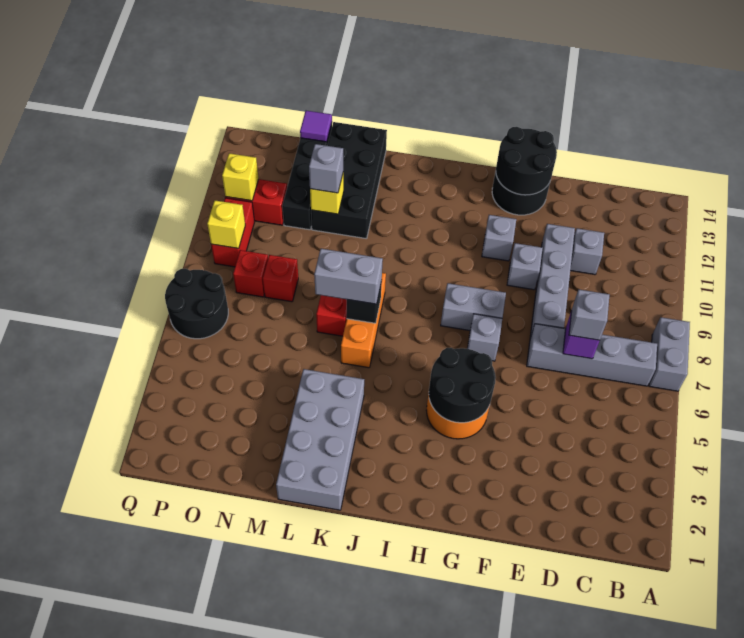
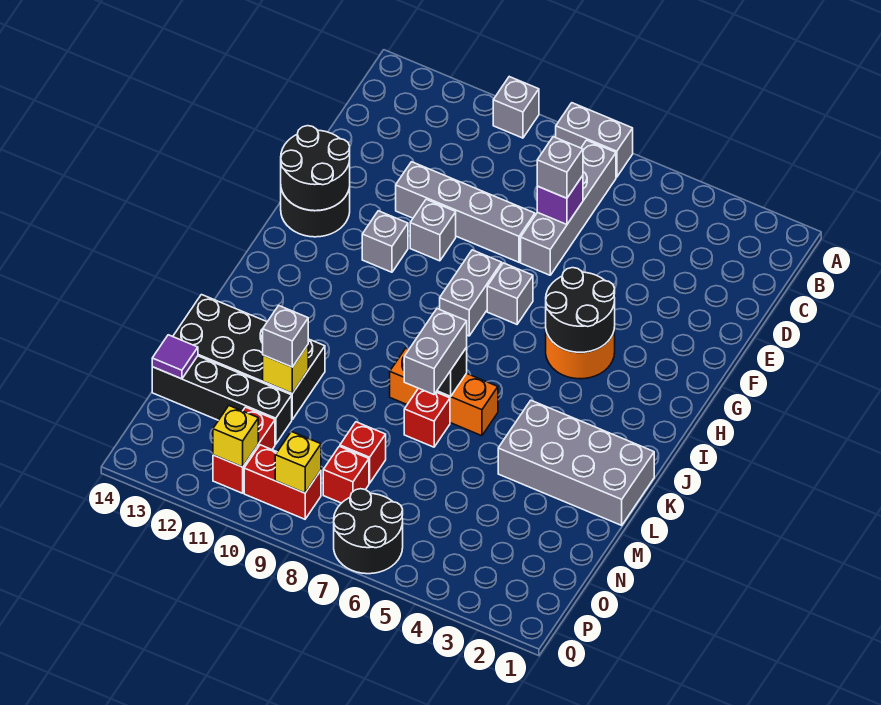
grey brick D11 level 1 -> grey brick A10 level 1

